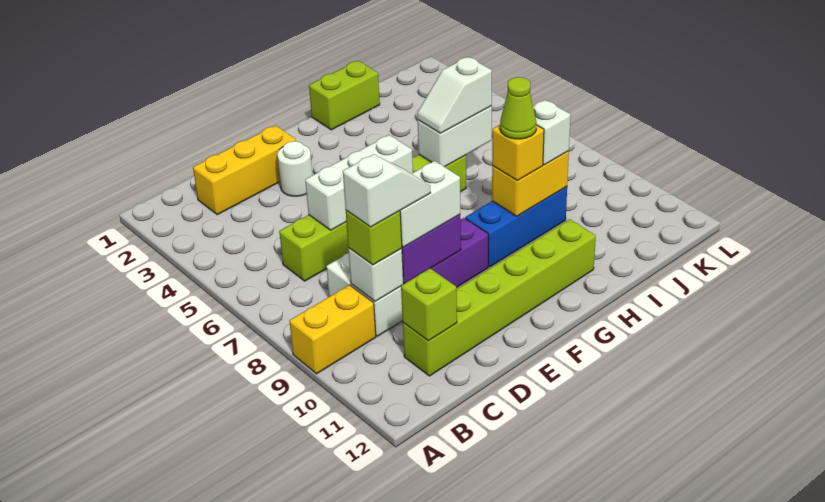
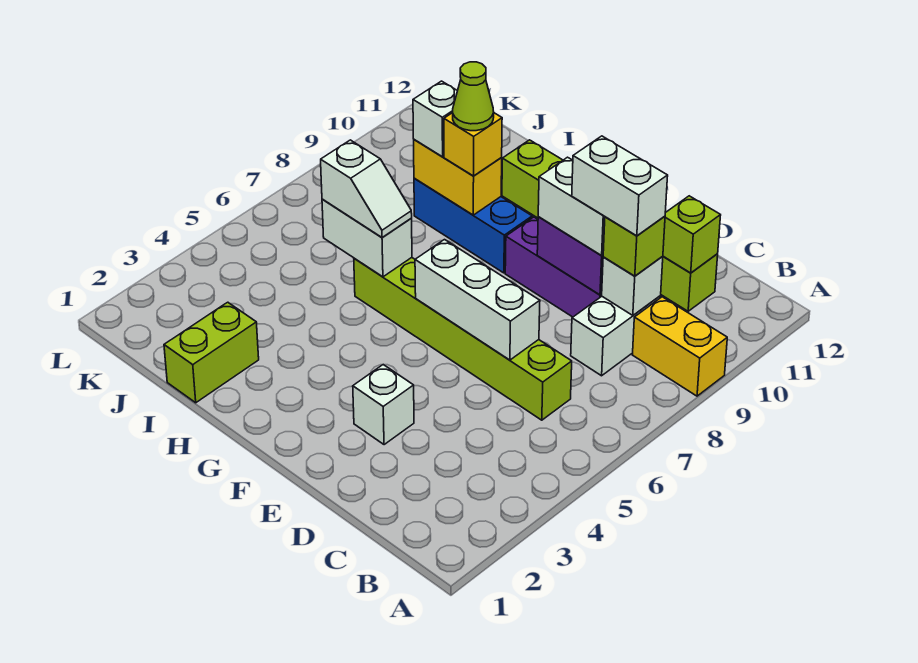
yellow brick C2:E2 level 1 -> none
white slope C9:D9 level 4 top C -> white brick C9:D9 level 4
white round brick E3 level 1 -> white brick E3 level 1
lime brick H1:I1 level 1 -> lime brick I1:I2 level 1

